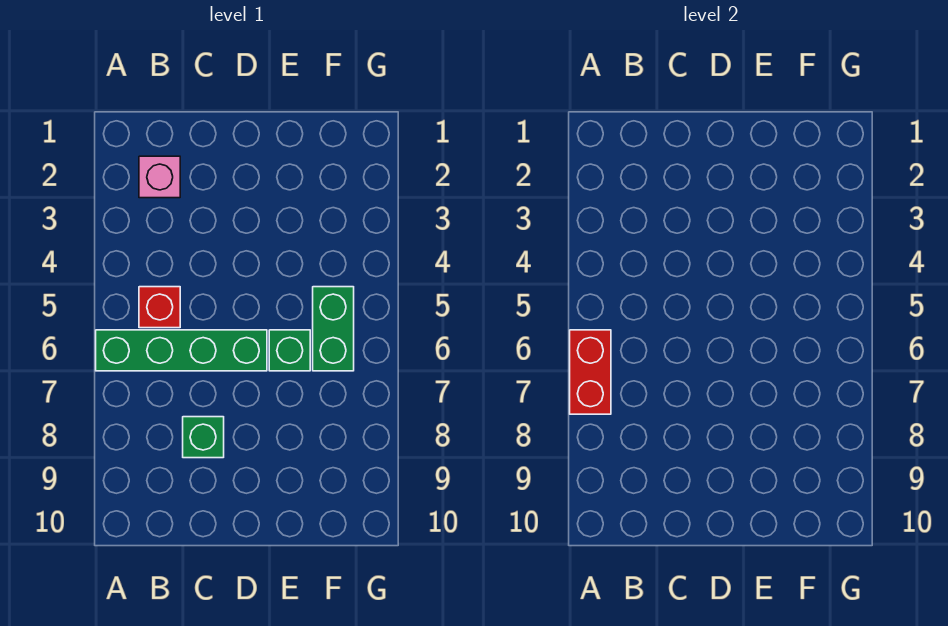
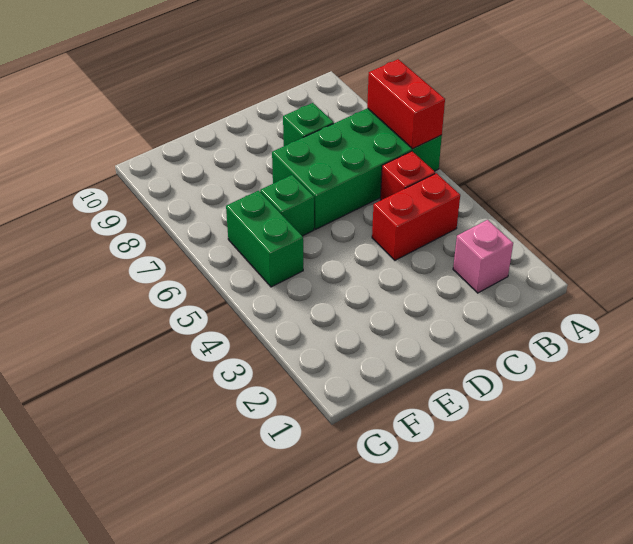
green brick A6:D6 level 1 -> green brick A6:D7 level 1
none -> red brick B4:C4 level 1

